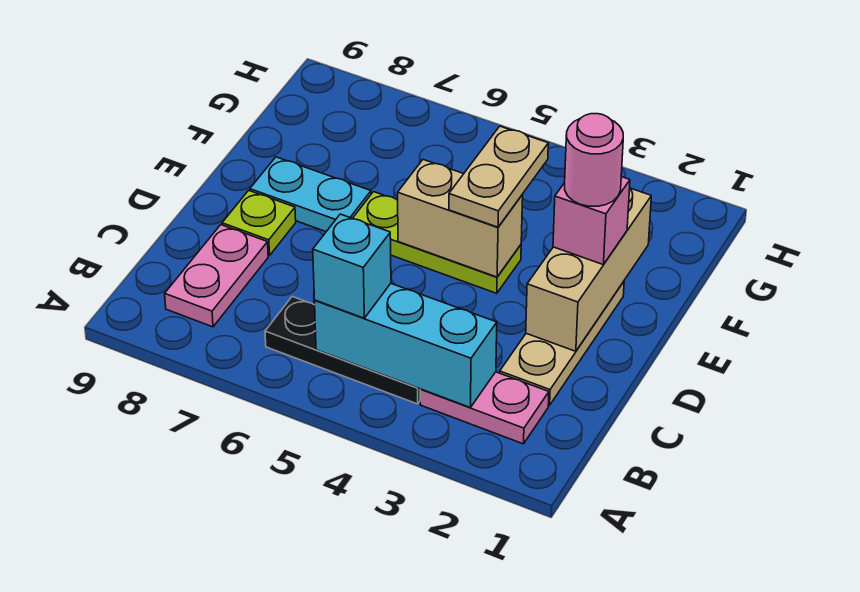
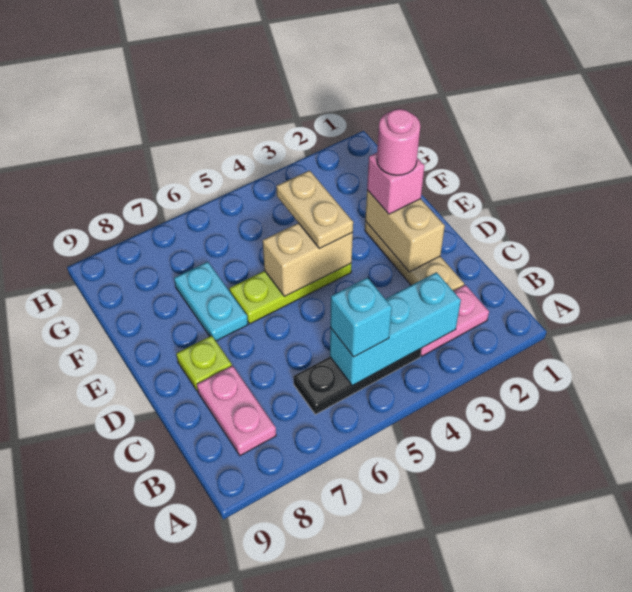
tan brick D2:F2 level 2 -> tan brick D2:E2 level 2
cyan plate E7:E8 level 1 -> cyan plate E7:F7 level 1

